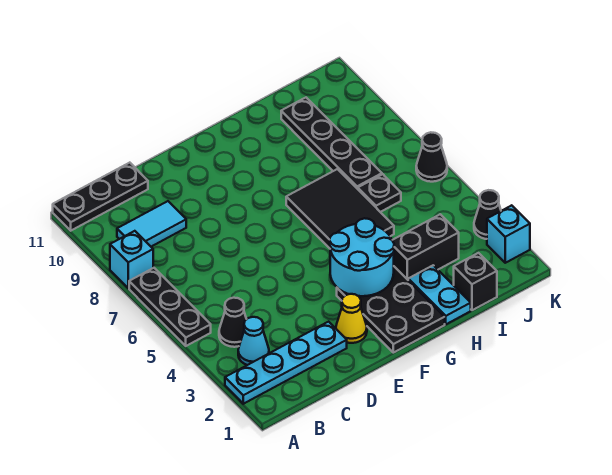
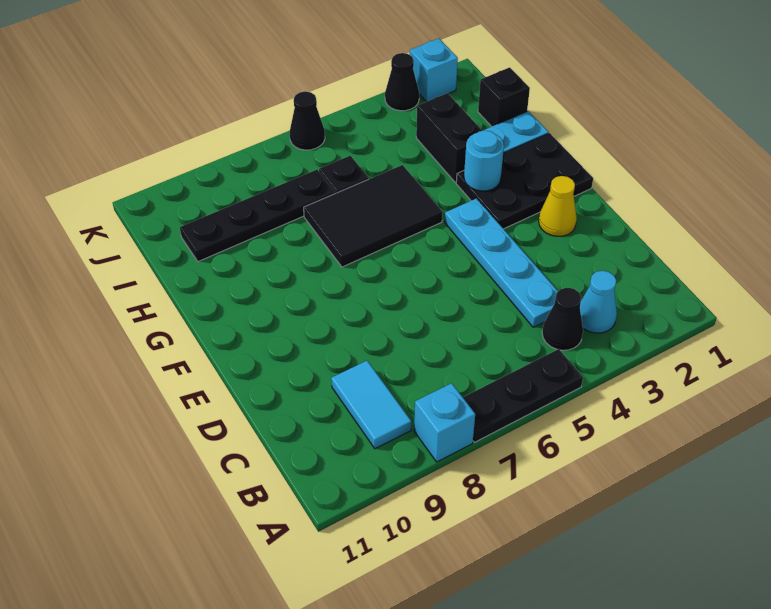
cyan plate A2:D2 level 1 -> cyan plate C4:F4 level 1
black plate A11:C11 level 1 -> none
cyan round brick F3:G4 level 2 -> cyan round brick G3 level 2

